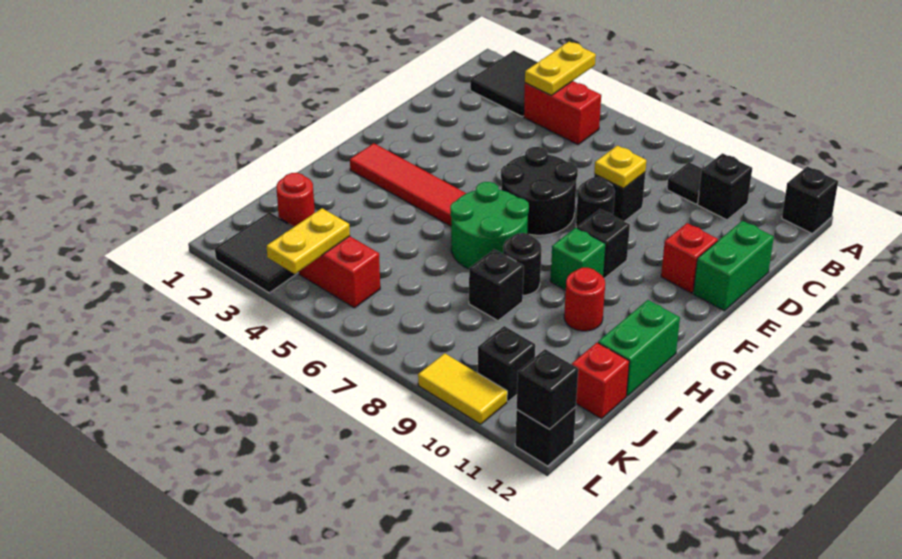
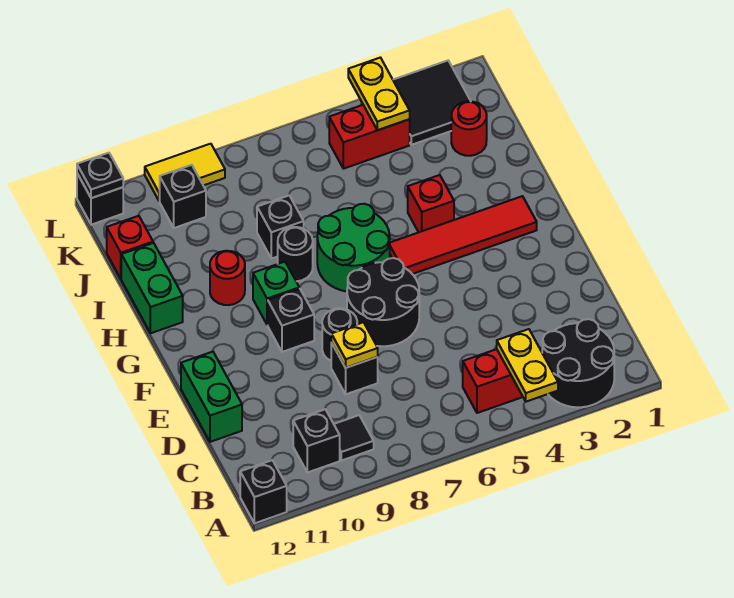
black tile A2:B3 level 1 -> black round brick A2:B3 level 1
red brick E11 level 1 -> red brick H4 level 1
black brick L12 level 2 -> black plate L12 level 2

